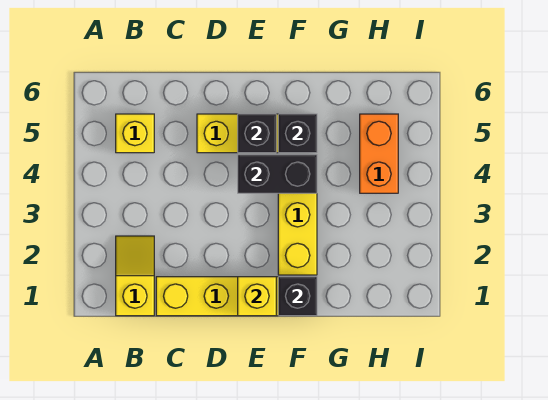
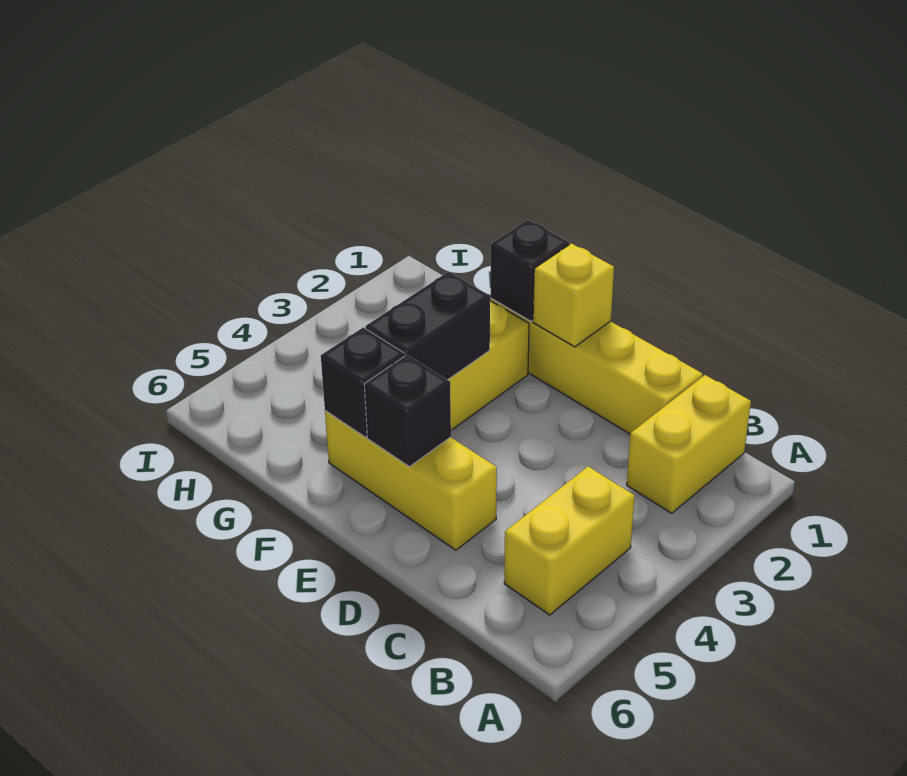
yellow slope B1:B2 level 1 top 1 -> yellow brick B1:B2 level 1
yellow brick B5 level 1 -> yellow brick B4:B5 level 1
black brick E4:F4 level 2 -> black brick F3:F4 level 2
orange brick H4:H5 level 1 -> none

